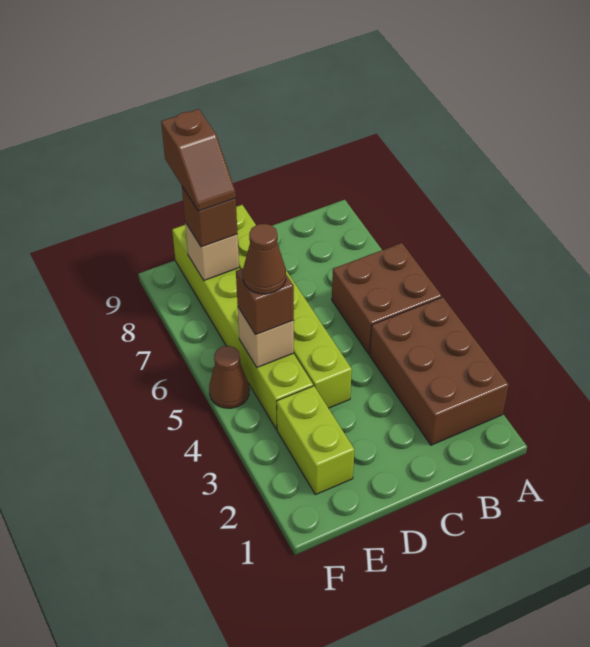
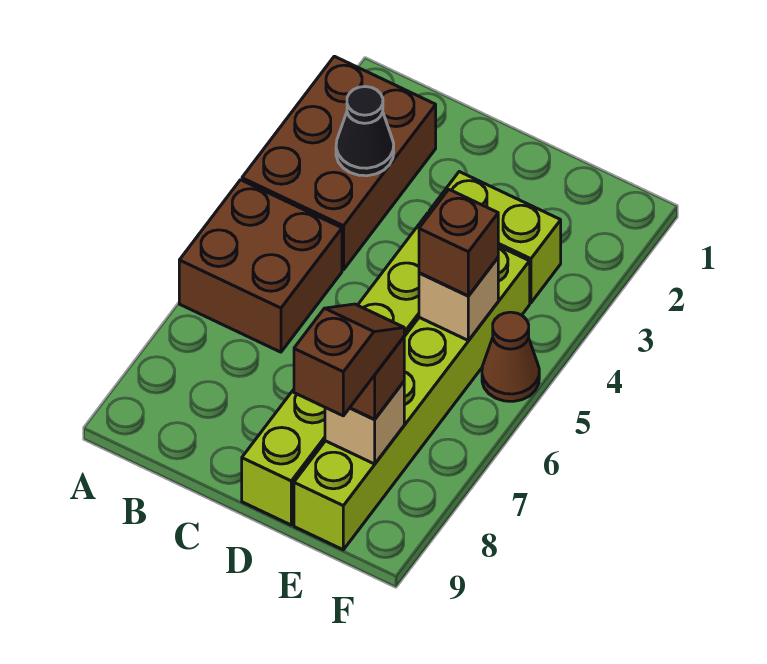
none -> black cone B3 level 2
lime brick E2:E3 level 1 -> lime brick D3:E3 level 1
brown cone E5 level 4 -> none

